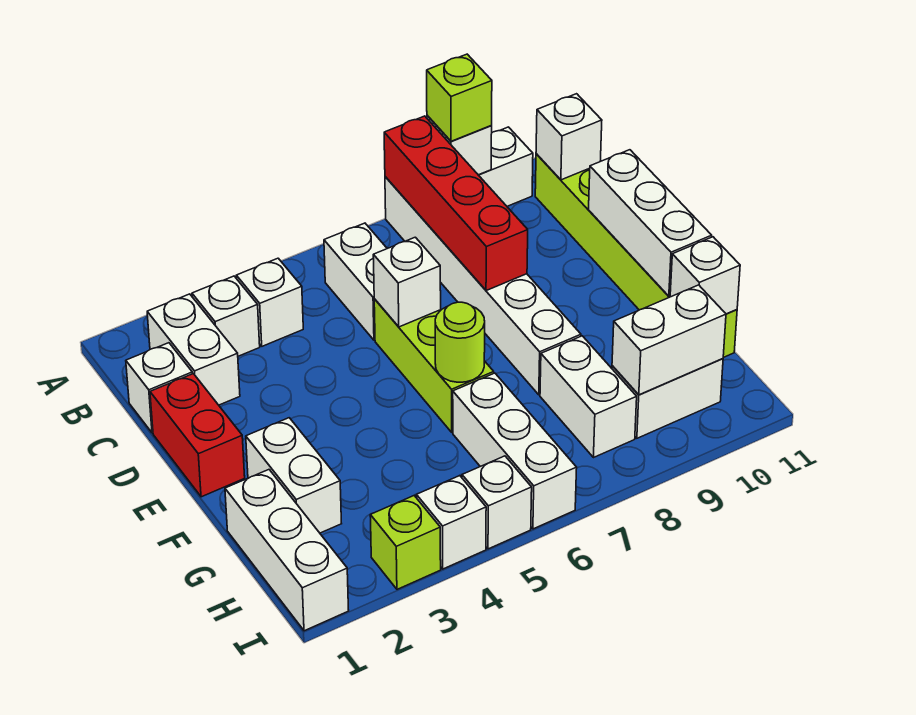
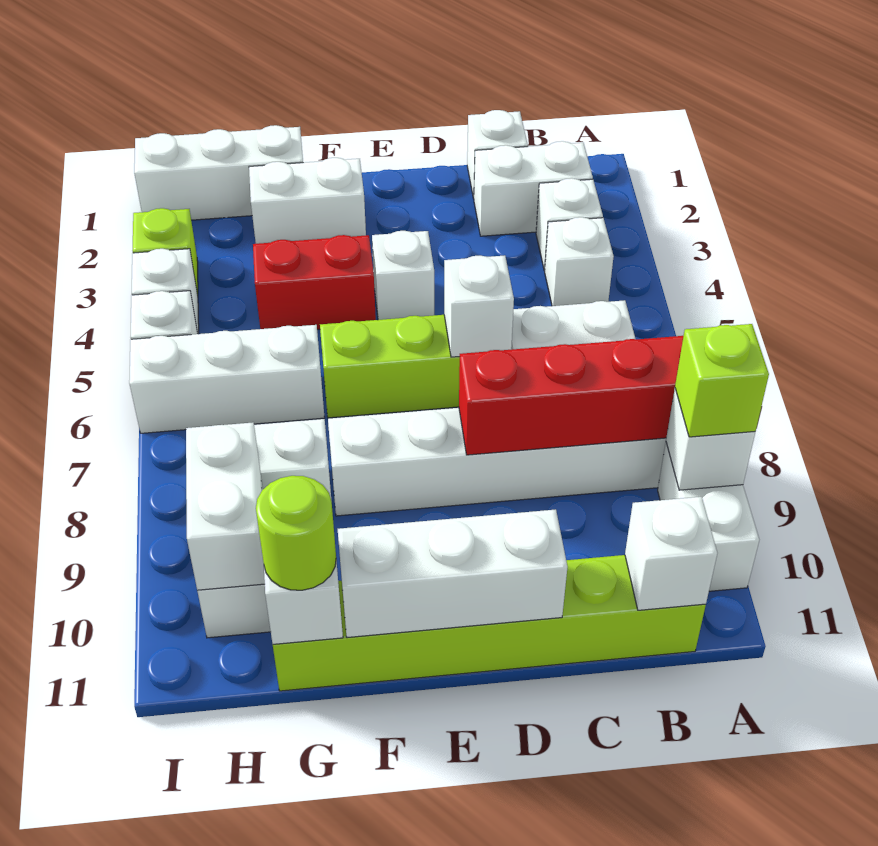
red brick D1:E1 level 1 -> red brick F4:G4 level 1
none -> white brick E4 level 1
lime round brick F6 level 2 -> lime round brick G11 level 3

